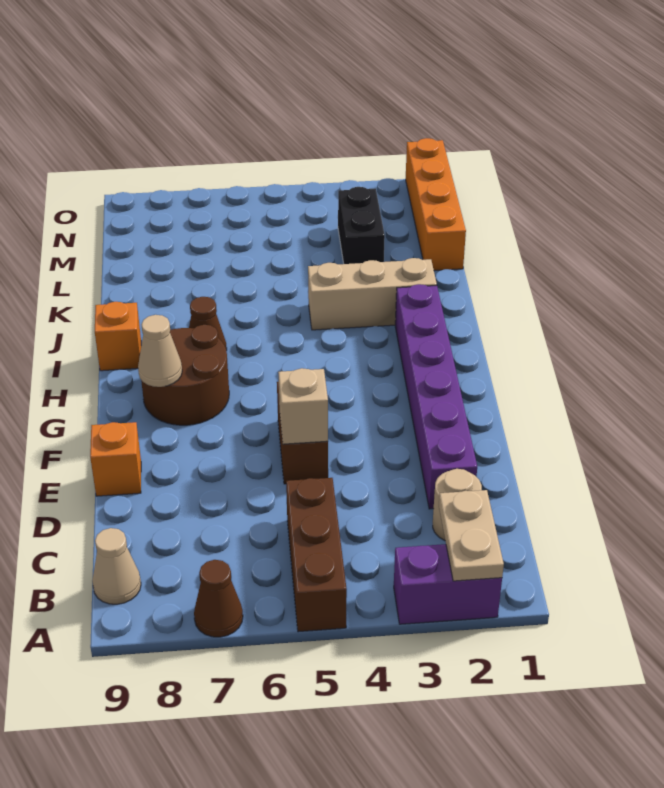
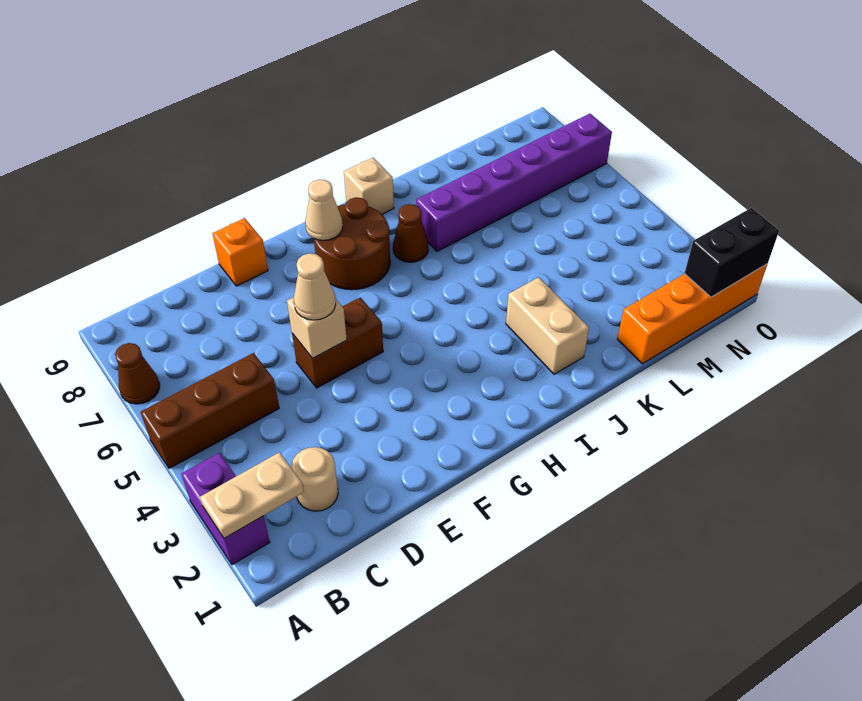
tan cone B9 level 1 -> tan cone E5 level 3
purple brick D2:I2 level 1 -> purple brick J7:O7 level 1
orange brick I9 level 1 -> tan brick I9 level 1
tan brick J2:J4 level 1 -> tan brick J2:J3 level 1
black brick L3:M3 level 1 -> black brick N1:O1 level 2

